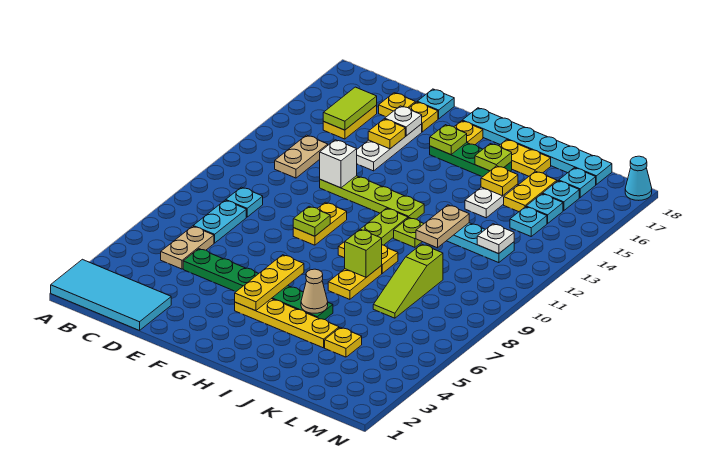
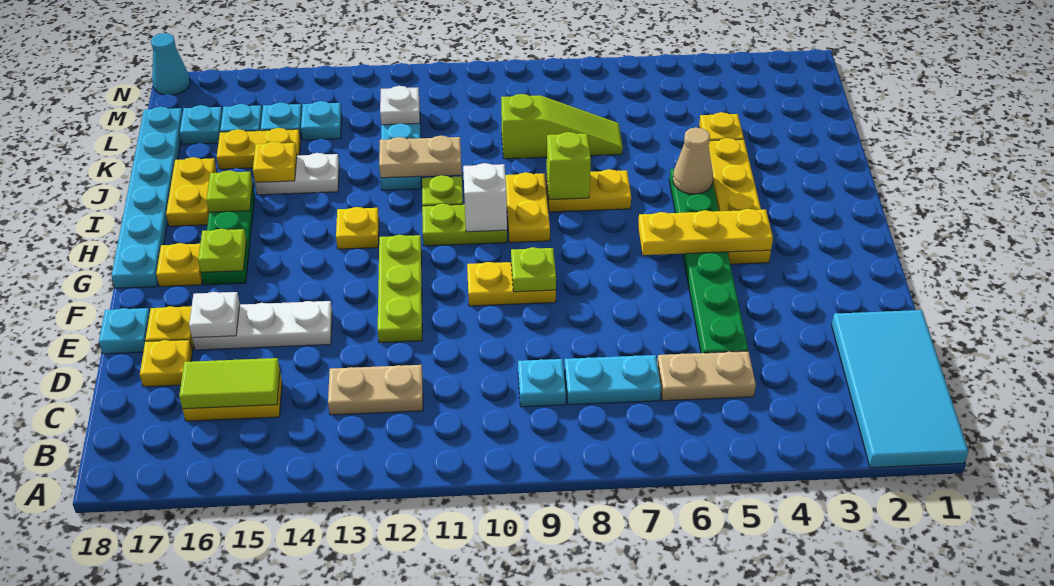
lime plate E12:H12 level 1 -> lime plate E12:G12 level 1
white brick E12 level 2 -> white brick H10 level 2
yellow plate E15 level 2 -> yellow plate H13 level 1

